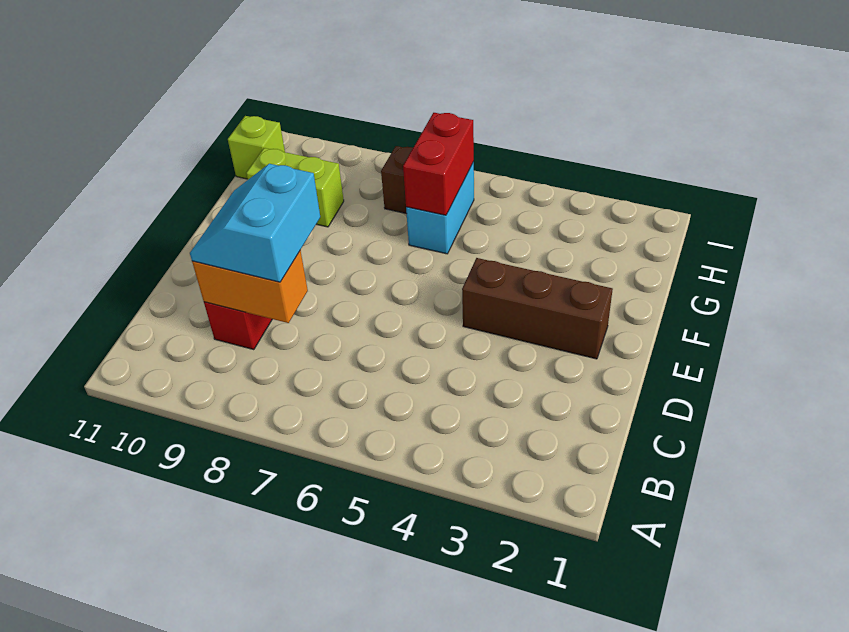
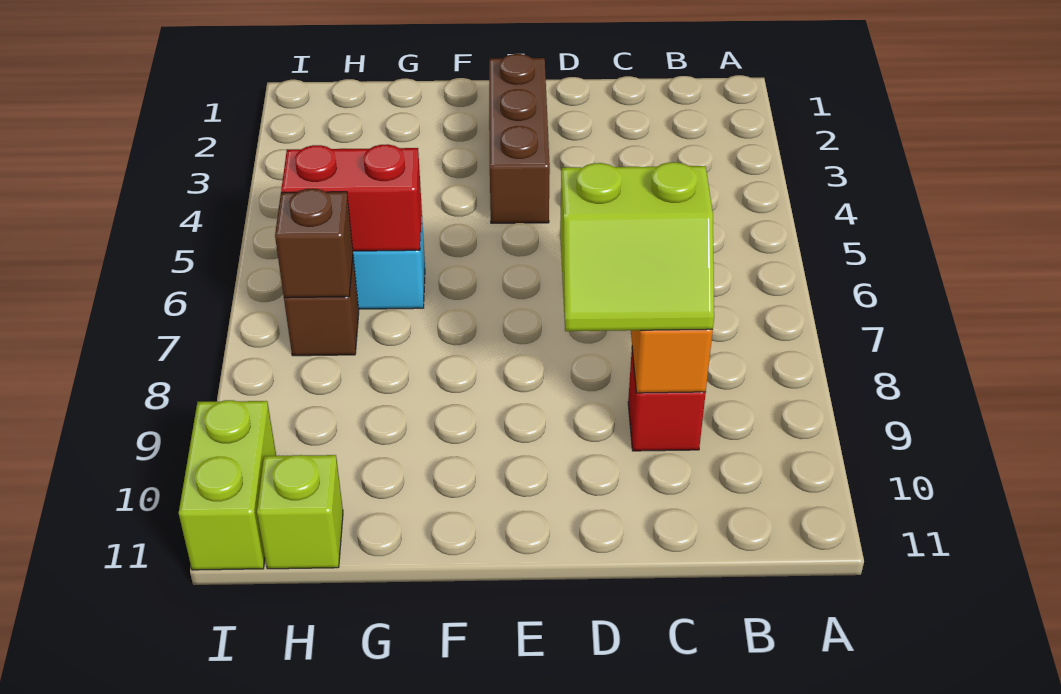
cyan slope C8:D9 level 3 top 8 -> lime slope C8:D9 level 3 top 8
lime brick G9:G10 level 1 -> lime brick I10:I11 level 1
none -> brown brick H7 level 2

